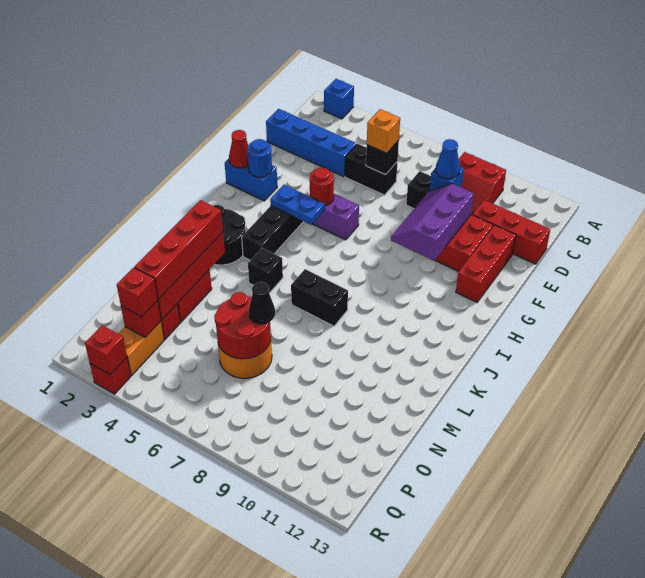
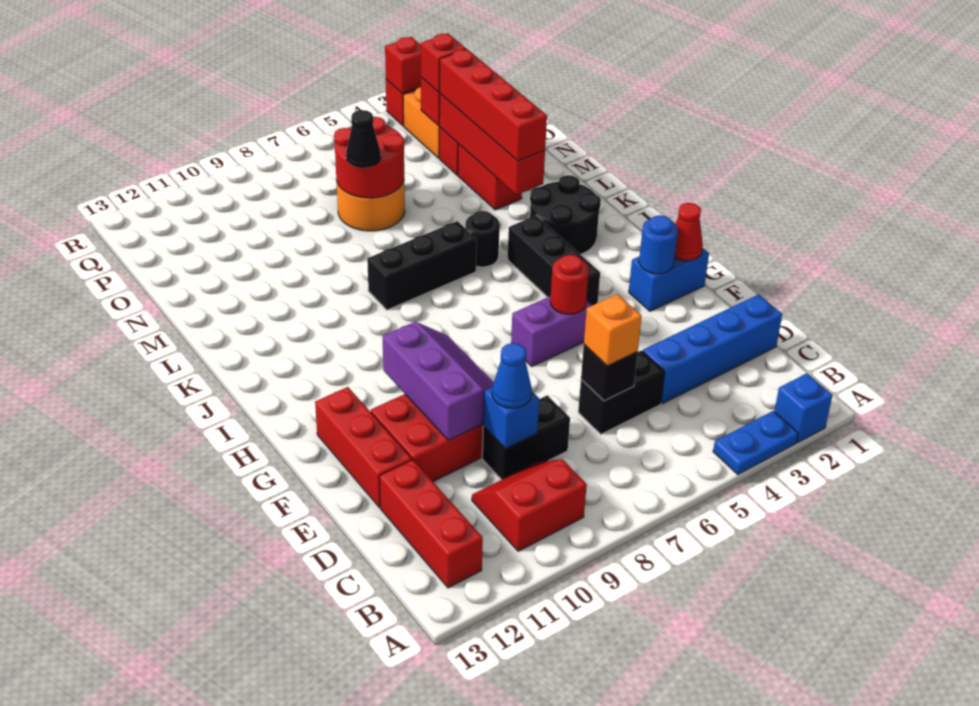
red brick D11:D13 level 1 -> red brick B12:D12 level 1
blue plate H4:H5 level 2 -> blue plate A3:A4 level 1
black brick K5 level 1 -> black round brick K5 level 1
black brick K7:K8 level 1 -> black brick K6:K8 level 1

